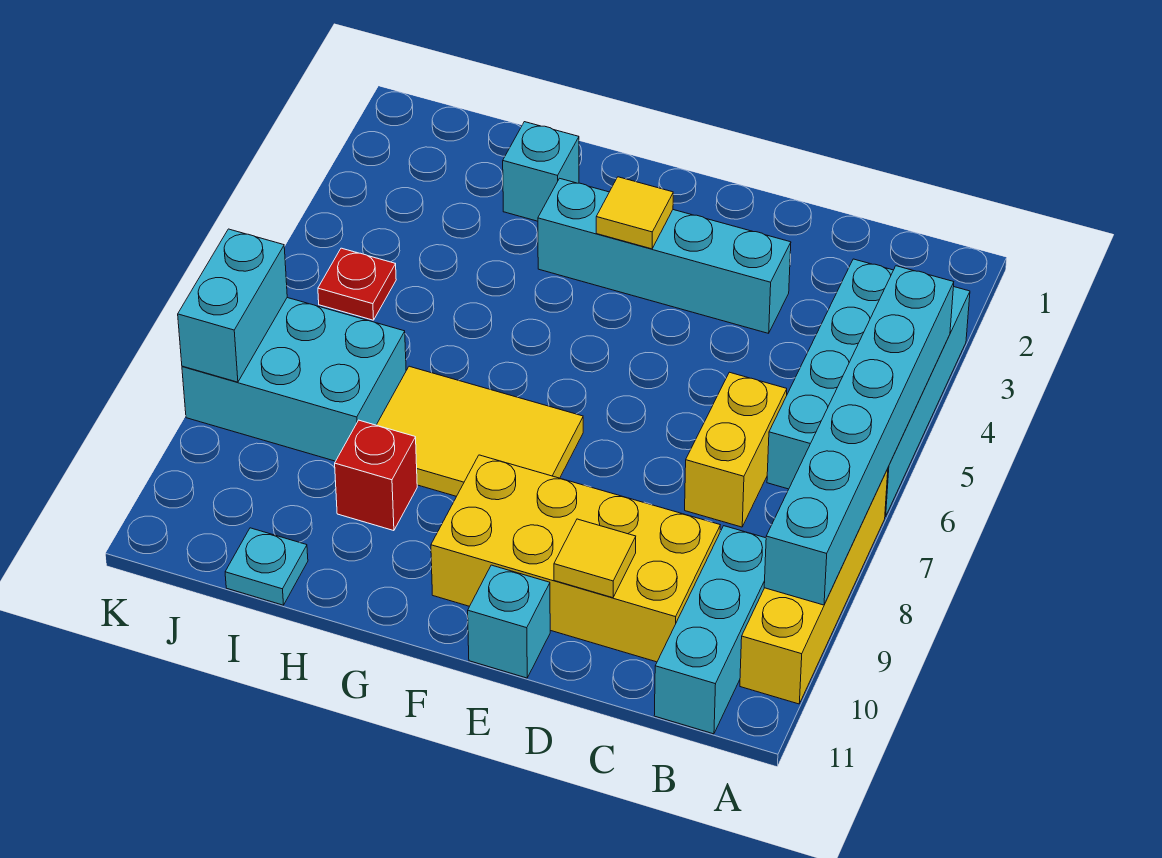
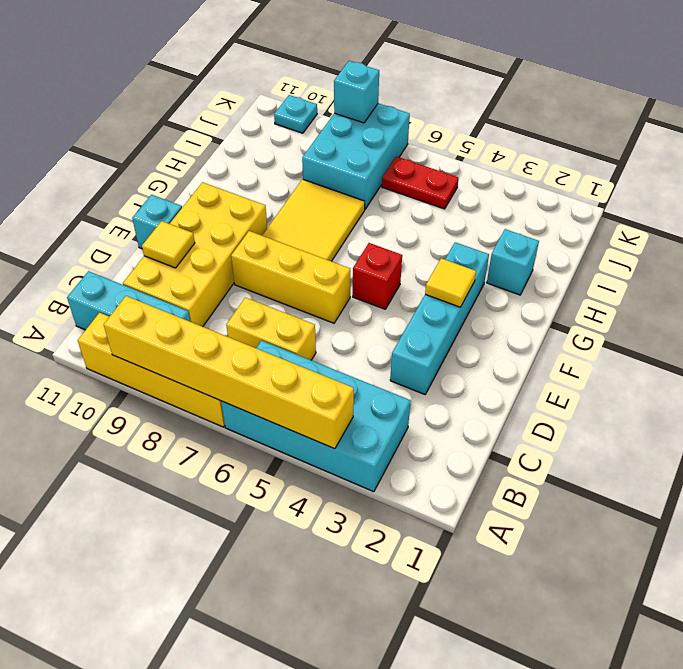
cyan brick A4:A9 level 2 -> yellow brick A4:A9 level 2
none -> yellow brick E6:E8 level 1
red brick H9 level 1 -> red brick F5 level 1
cyan plate I11 level 1 -> cyan plate K10 level 1
red plate J5 level 1 -> red plate J5:J6 level 1
cyan brick K7:K8 level 2 -> cyan brick K8 level 2

